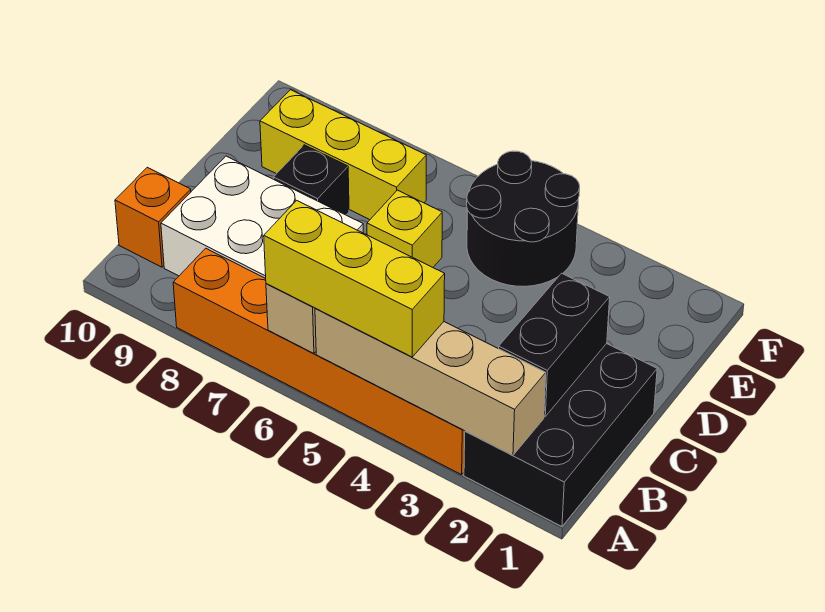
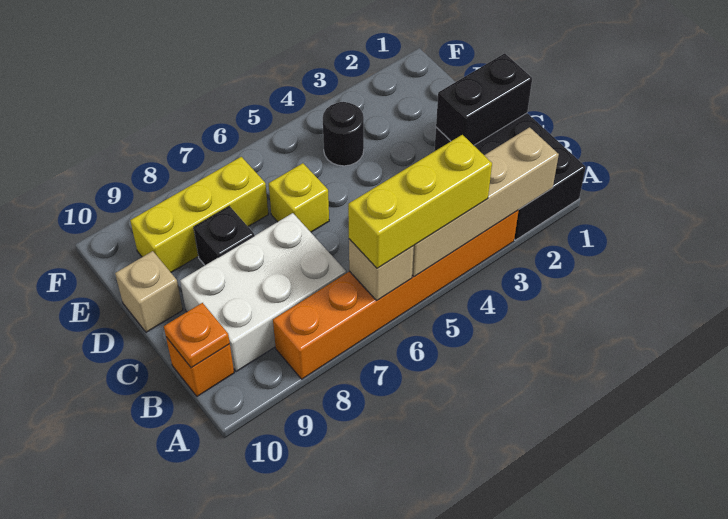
black brick B2:C2 level 2 -> black brick C1:C2 level 2
none -> orange plate B10 level 2
none -> tan brick D10 level 1
black round brick E4:F5 level 1 -> black round brick E4 level 1

